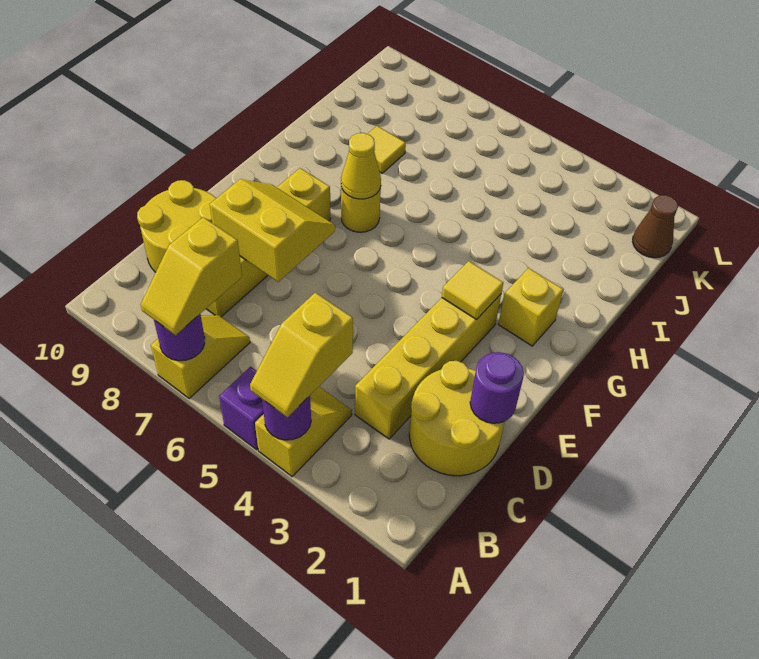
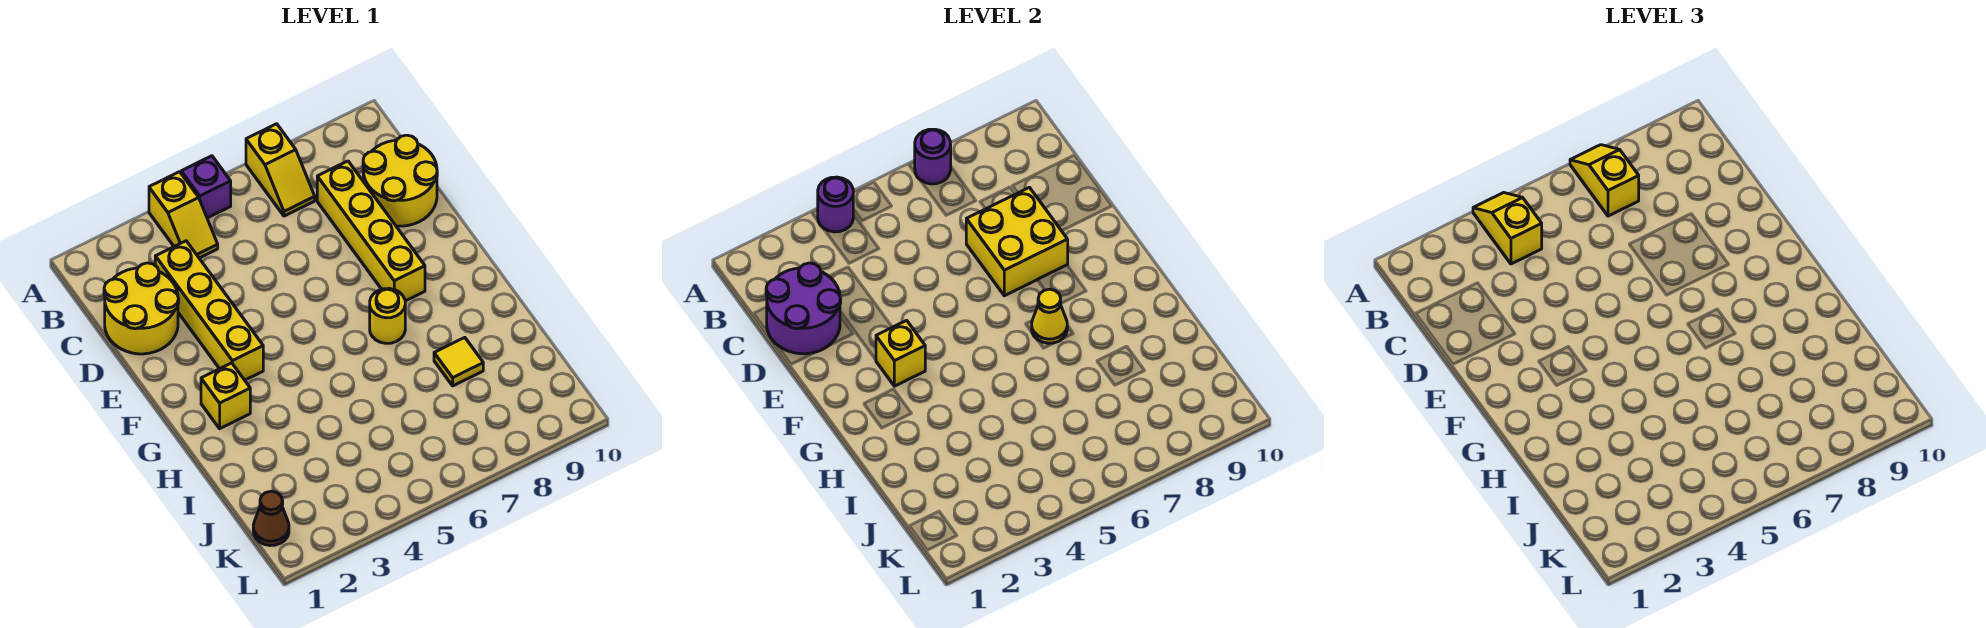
purple round brick D1 level 2 -> purple round brick C1:D2 level 2
yellow slope D7:E8 level 2 top D -> yellow brick D7:E8 level 2
yellow tile F3 level 2 -> yellow brick F3 level 2

